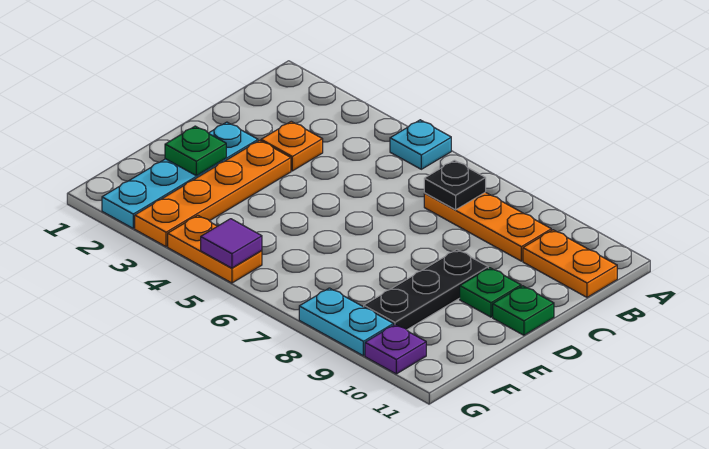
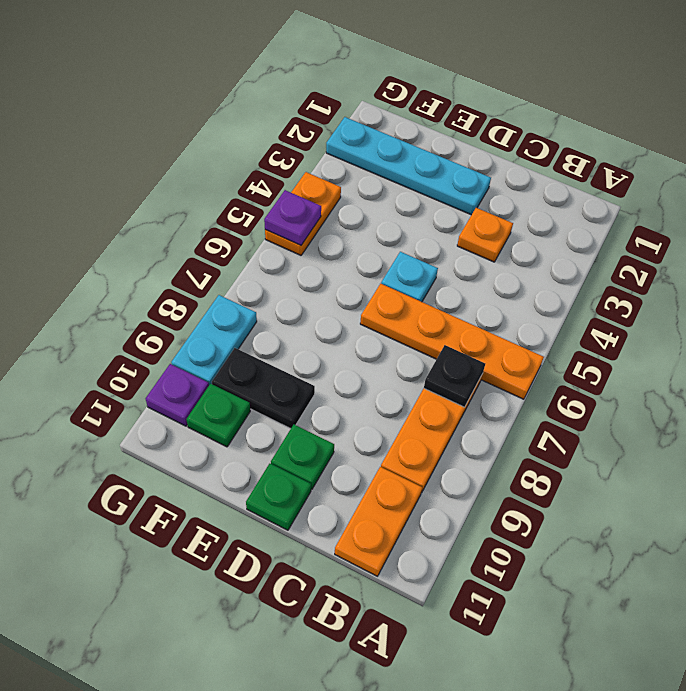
cyan plate A5 level 1 -> cyan plate D5 level 1
orange plate D3:G3 level 1 -> orange plate A6:D6 level 1
black plate D9:F9 level 1 -> black plate E9:F9 level 1
green plate E2 level 2 -> green plate F10 level 1
purple tile G5 level 2 -> purple plate G5 level 2

